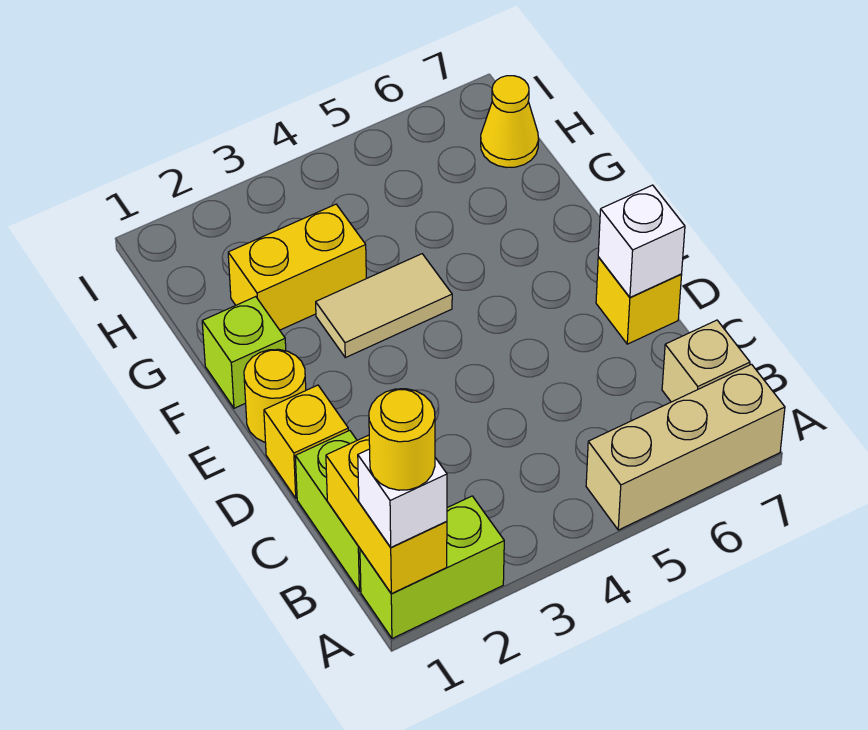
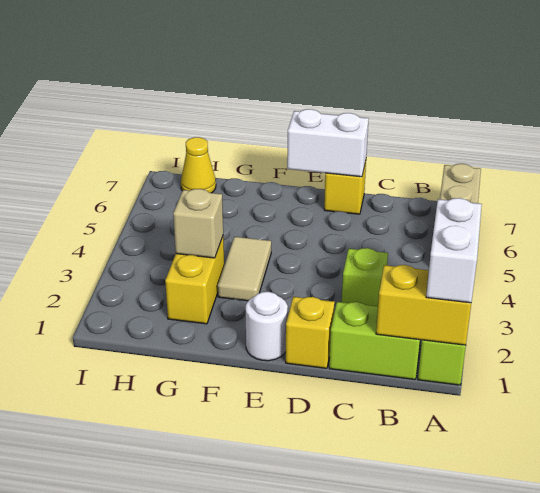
white brick A1 level 3 -> white brick A1:A2 level 3
yellow round brick A1 level 4 -> none
tan brick B7 level 1 -> tan brick G3 level 2
white brick D7 level 2 -> white brick D7:E7 level 2
yellow round brick E1 level 1 -> white round brick E1 level 1
lime brick F1 level 1 -> lime brick C3 level 1

